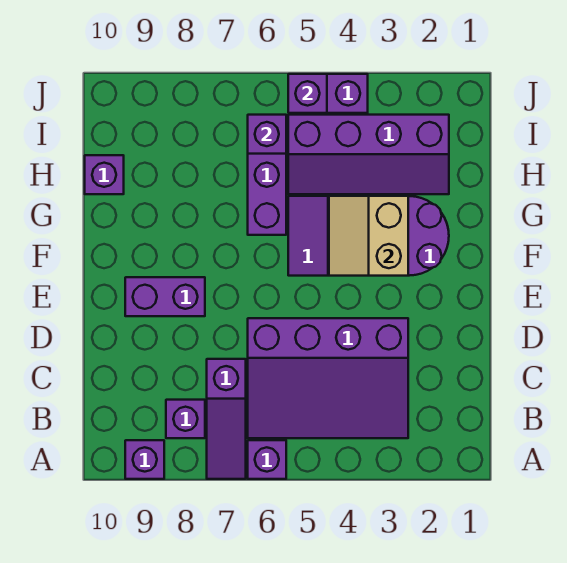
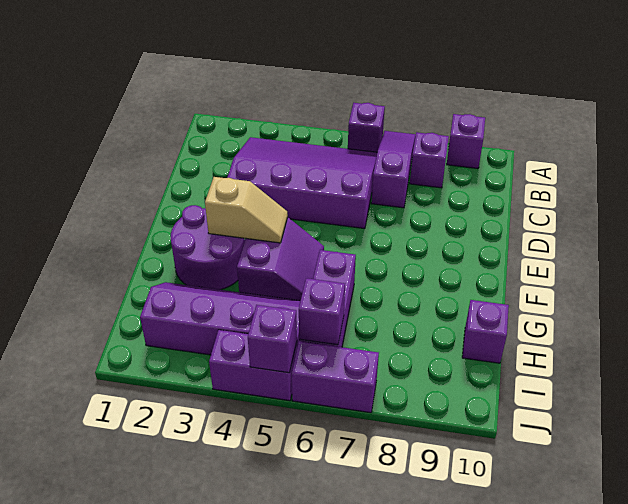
purple brick E8:E9 level 1 -> purple brick J6:J7 level 1
tan slope F3:G4 level 2 top 3 -> tan slope F3:F4 level 2 top 3

